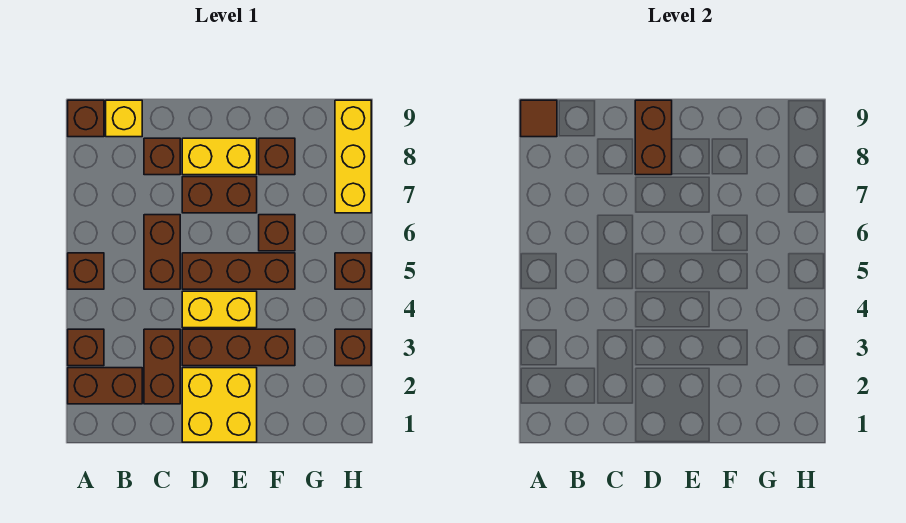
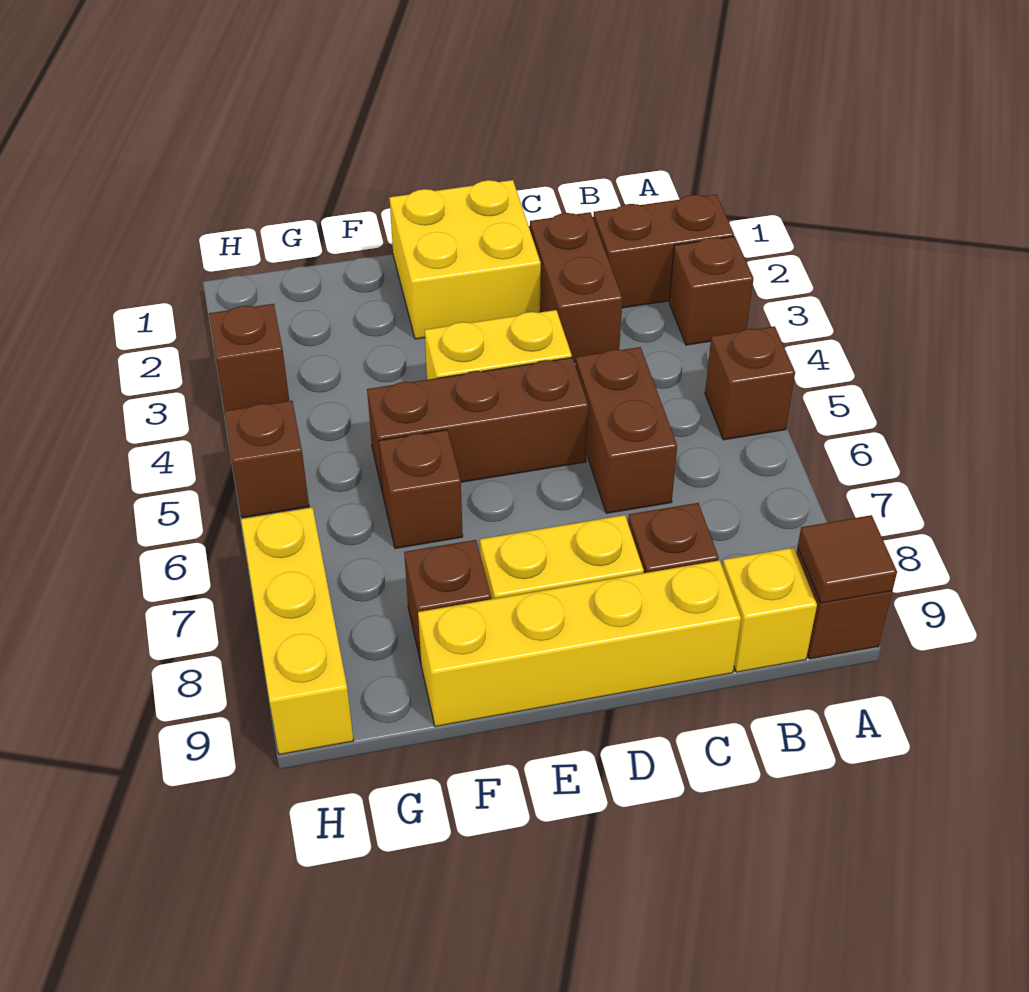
none -> yellow brick C9:F9 level 1
brown brick D3:F3 level 1 -> none
brown brick D7:E7 level 1 -> none
brown brick D8:D9 level 2 -> none

